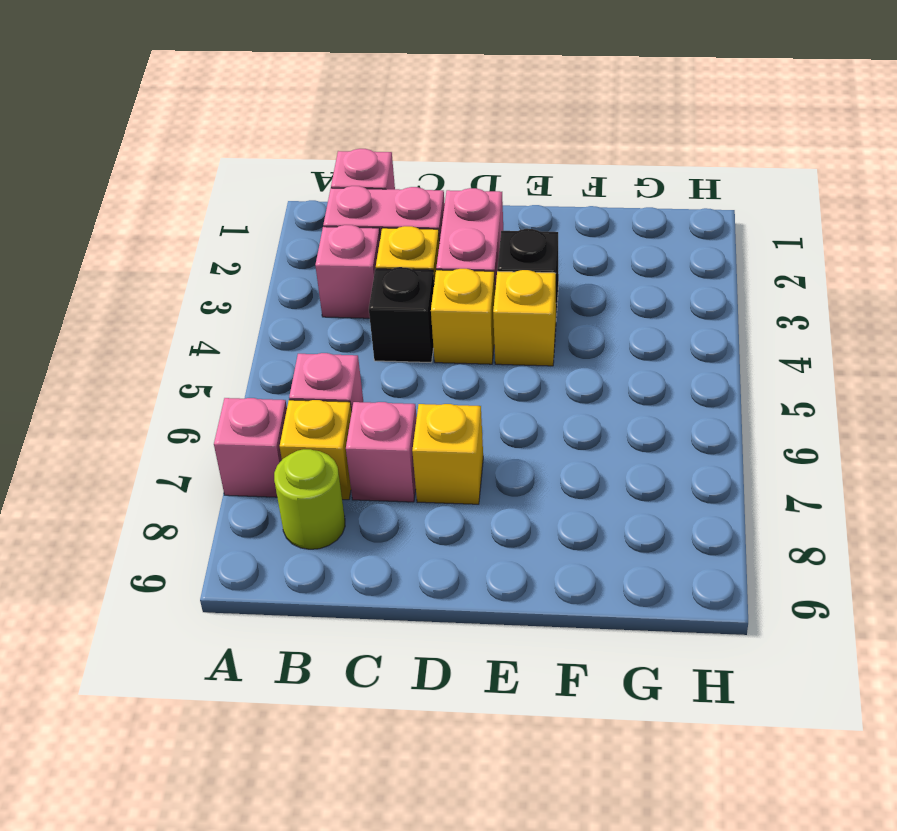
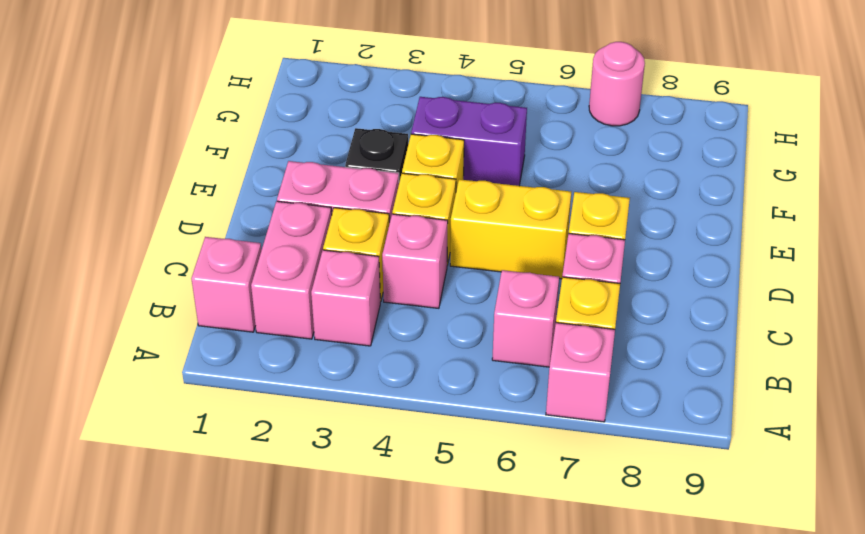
lime round brick B8 level 1 -> none
black brick C4 level 1 -> pink brick C4 level 1
none -> yellow brick D5:D6 level 1
none -> purple brick F4:F5 level 1
none -> pink round brick H7 level 1

